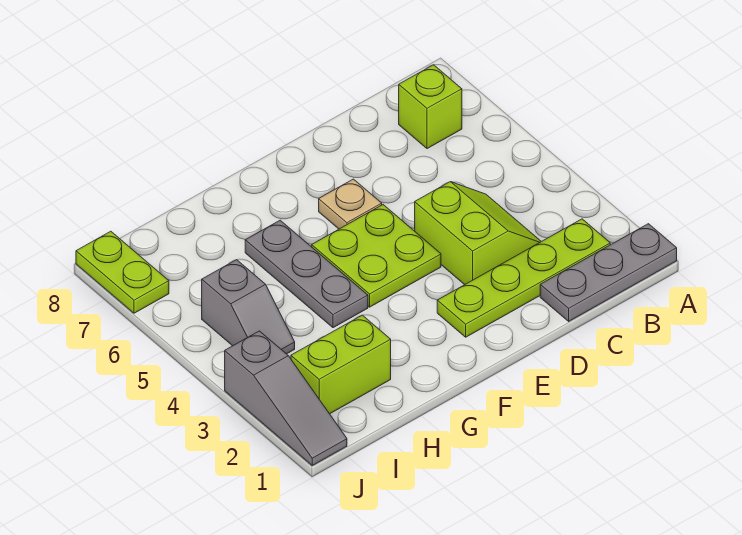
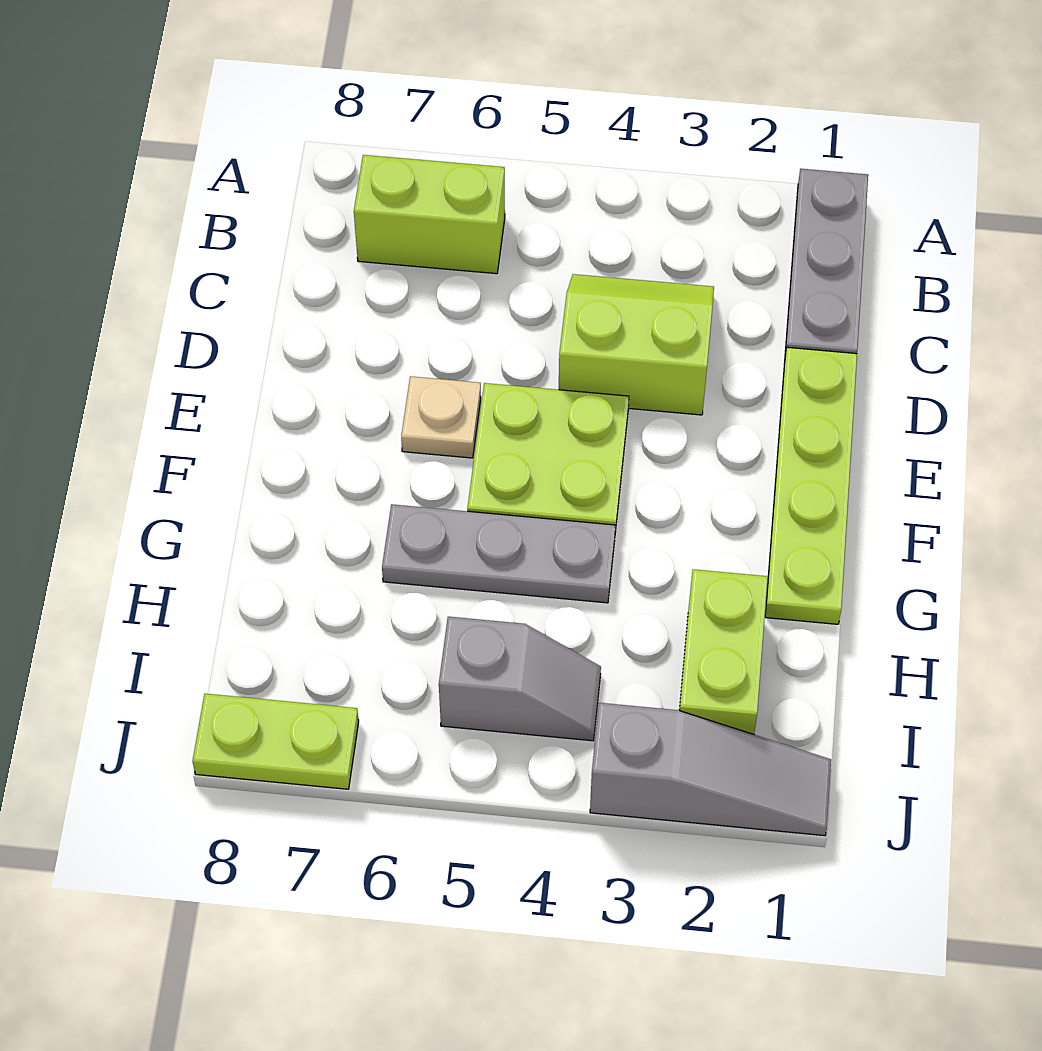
lime plate B2:E2 level 1 -> lime plate D1:G1 level 1
lime brick B7 level 1 -> lime brick B6:B7 level 1

